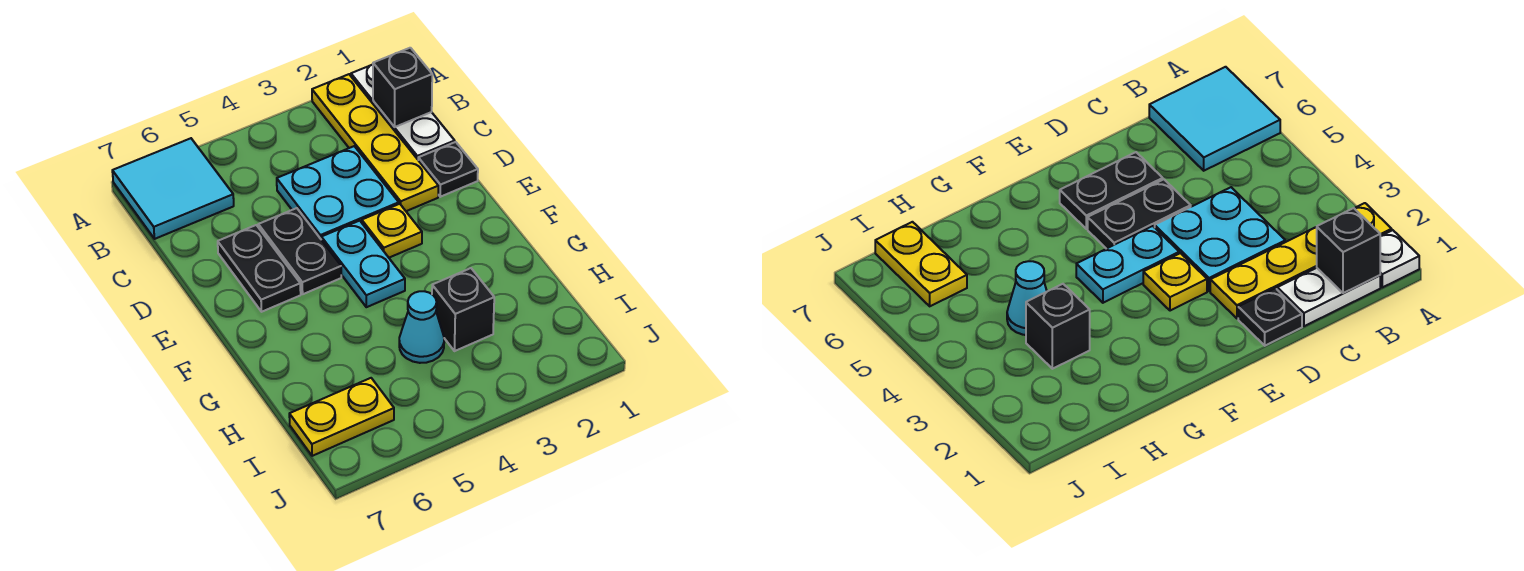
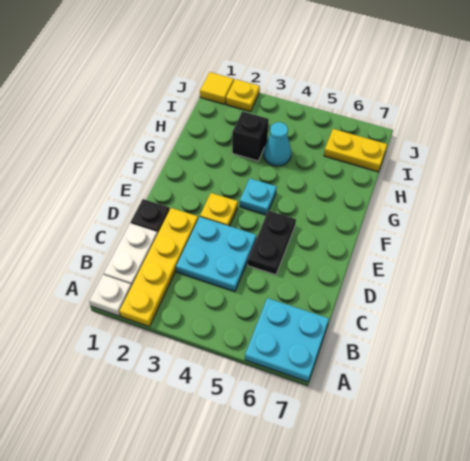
cyan tile A6:B7 level 1 -> cyan plate A6:B7 level 1
black brick B1 level 2 -> none
black plate D6:E6 level 1 -> none
cyan plate E4:F4 level 1 -> cyan plate F4 level 1
none -> yellow tile J1 level 1
none -> yellow plate J2 level 1

